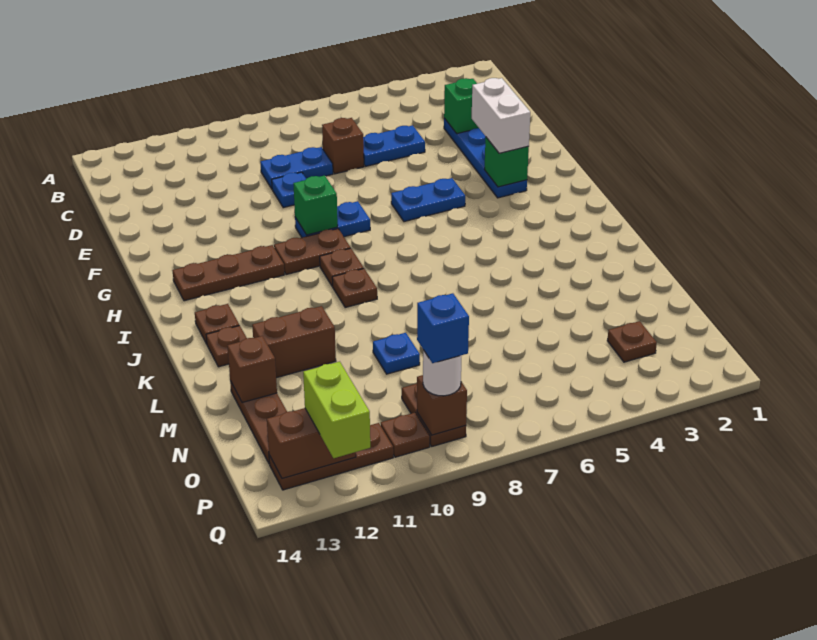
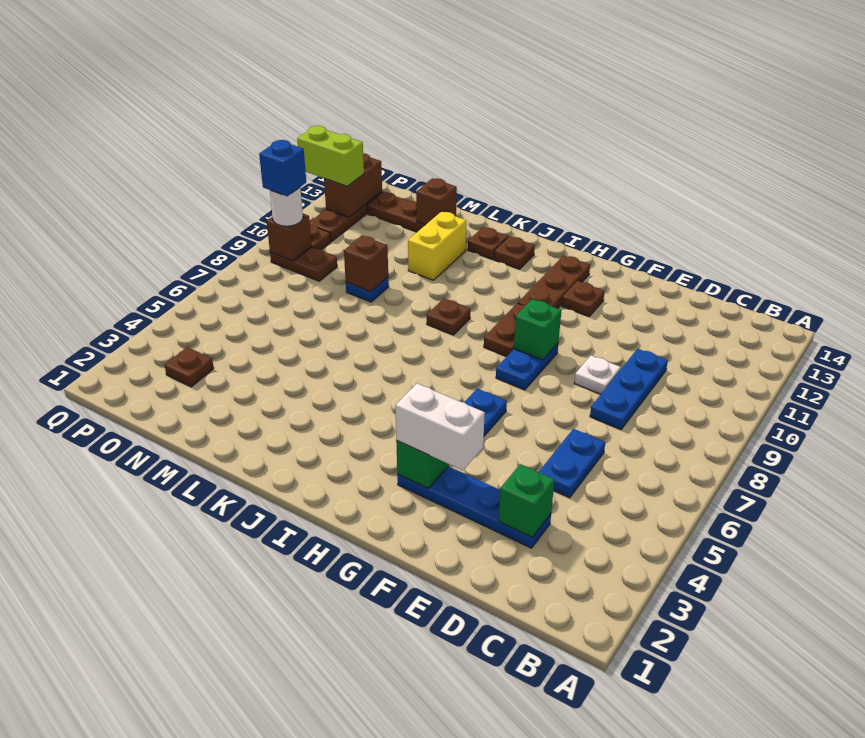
brown brick D7 level 1 -> brown brick M9 level 2
blue plate D8:D9 level 1 -> blue plate D8:D10 level 1
blue plate E9 level 1 -> white plate E9 level 1
brown plate I9 level 1 -> brown plate G12 level 1
brown brick L11:L12 level 1 -> yellow brick L11:L12 level 1

